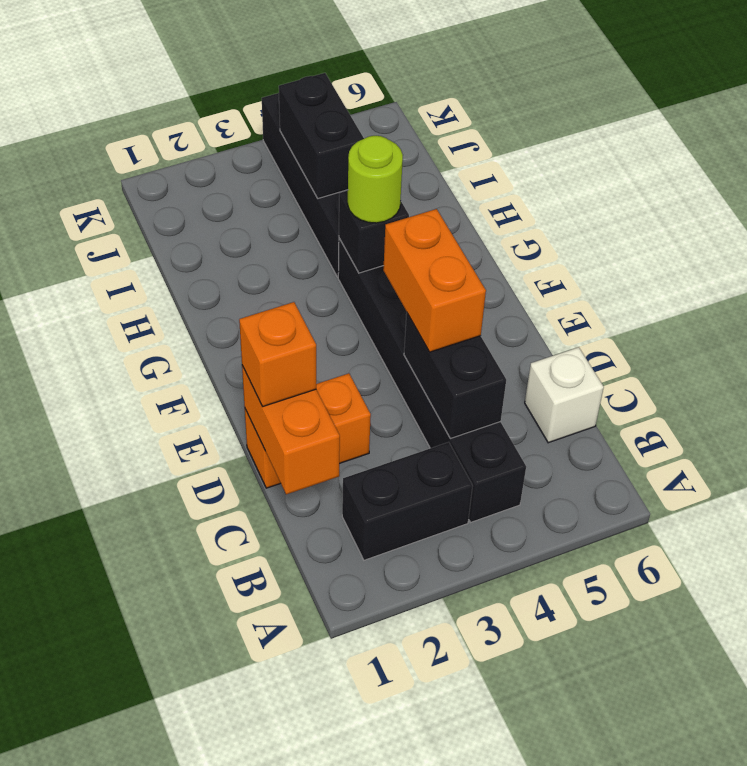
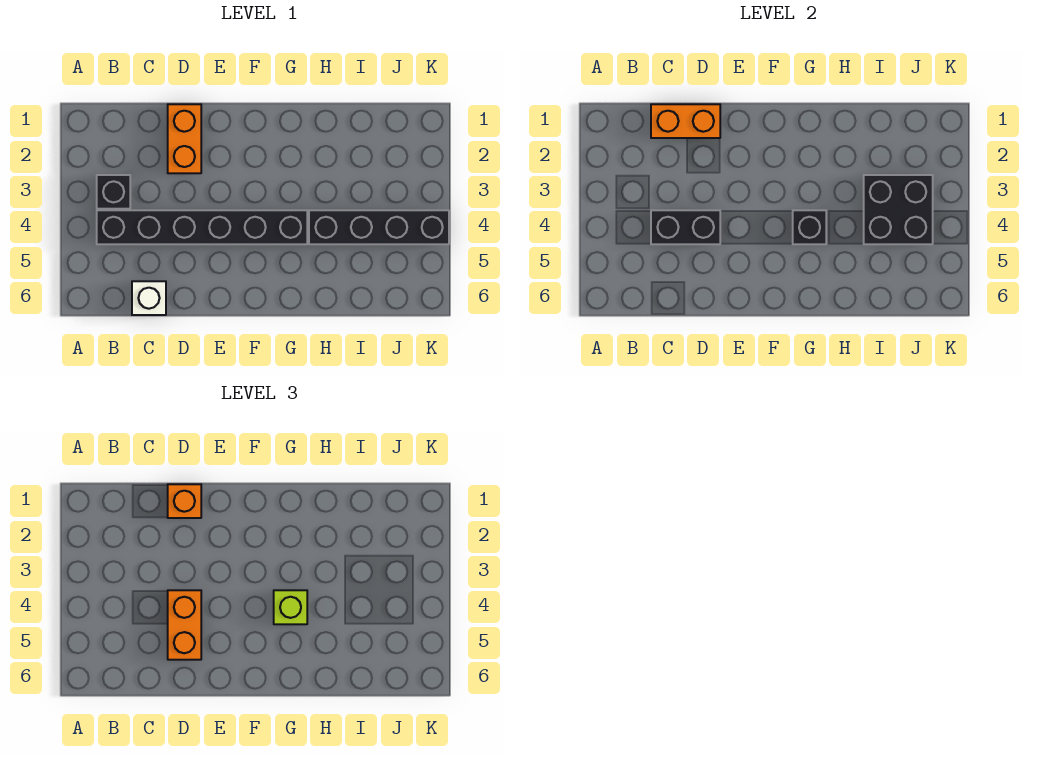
black brick B2:B3 level 1 -> black brick B3 level 1
orange brick D4:E4 level 3 -> orange brick D4:D5 level 3
lime round brick G4 level 3 -> lime brick G4 level 3
black brick I4:J4 level 2 -> black brick I3:J4 level 2

